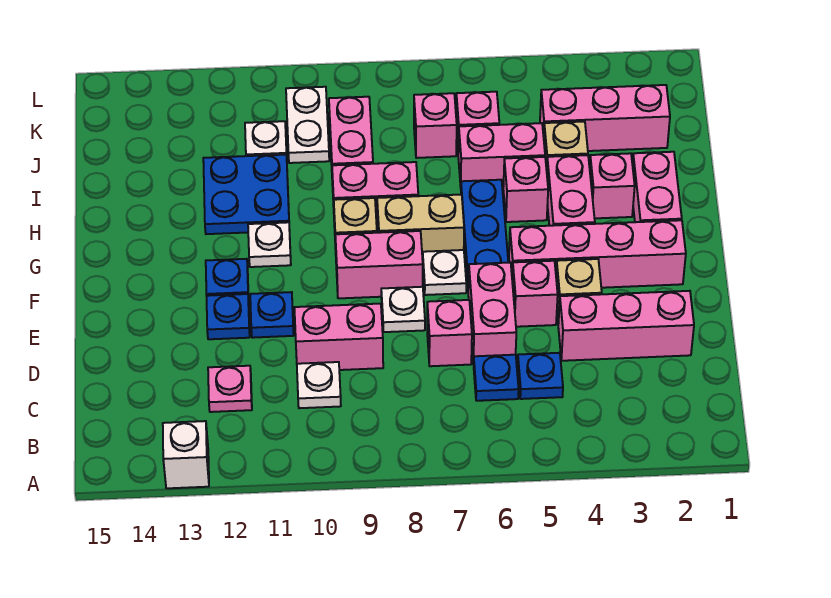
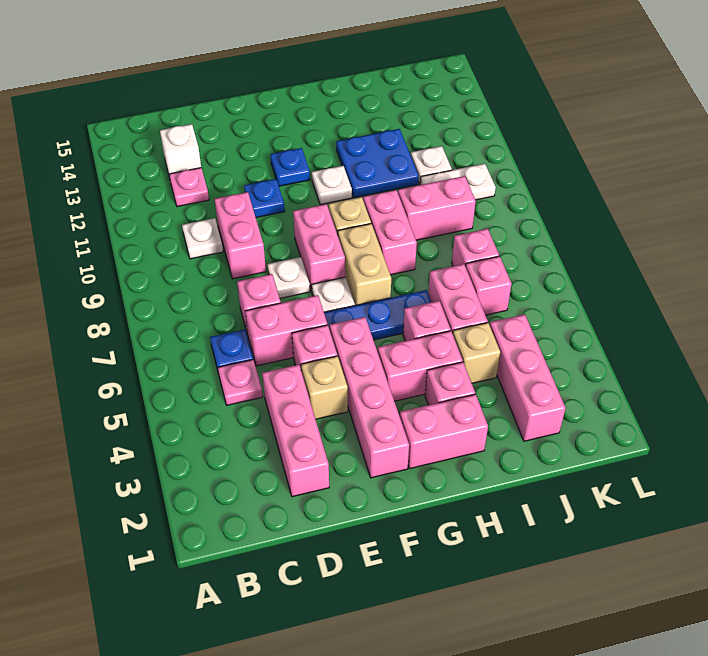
white brick A13 level 1 -> white brick C13 level 1
blue plate C5 level 1 -> pink plate C5 level 1
blue plate E12 level 1 -> none

